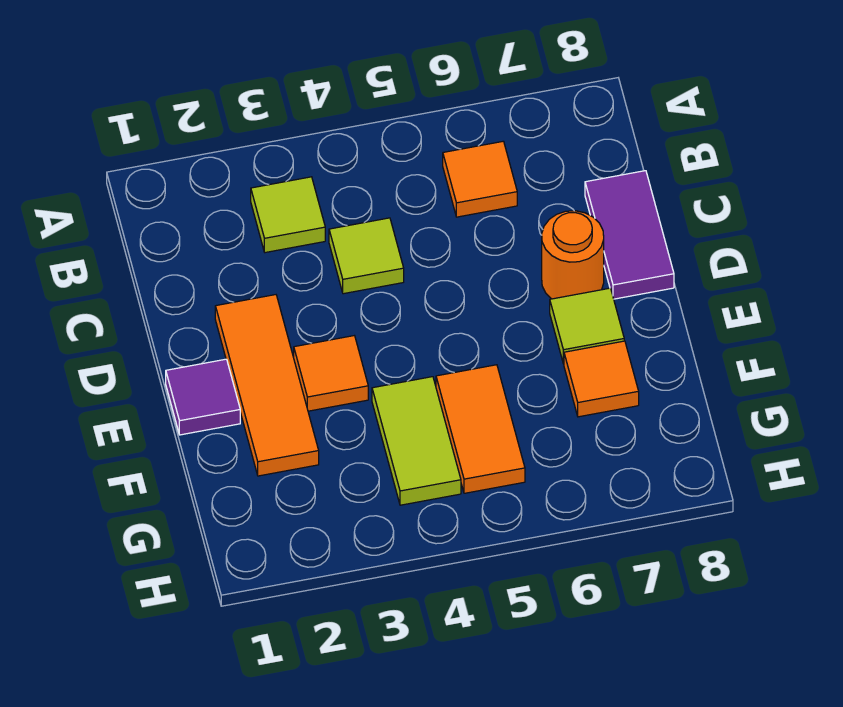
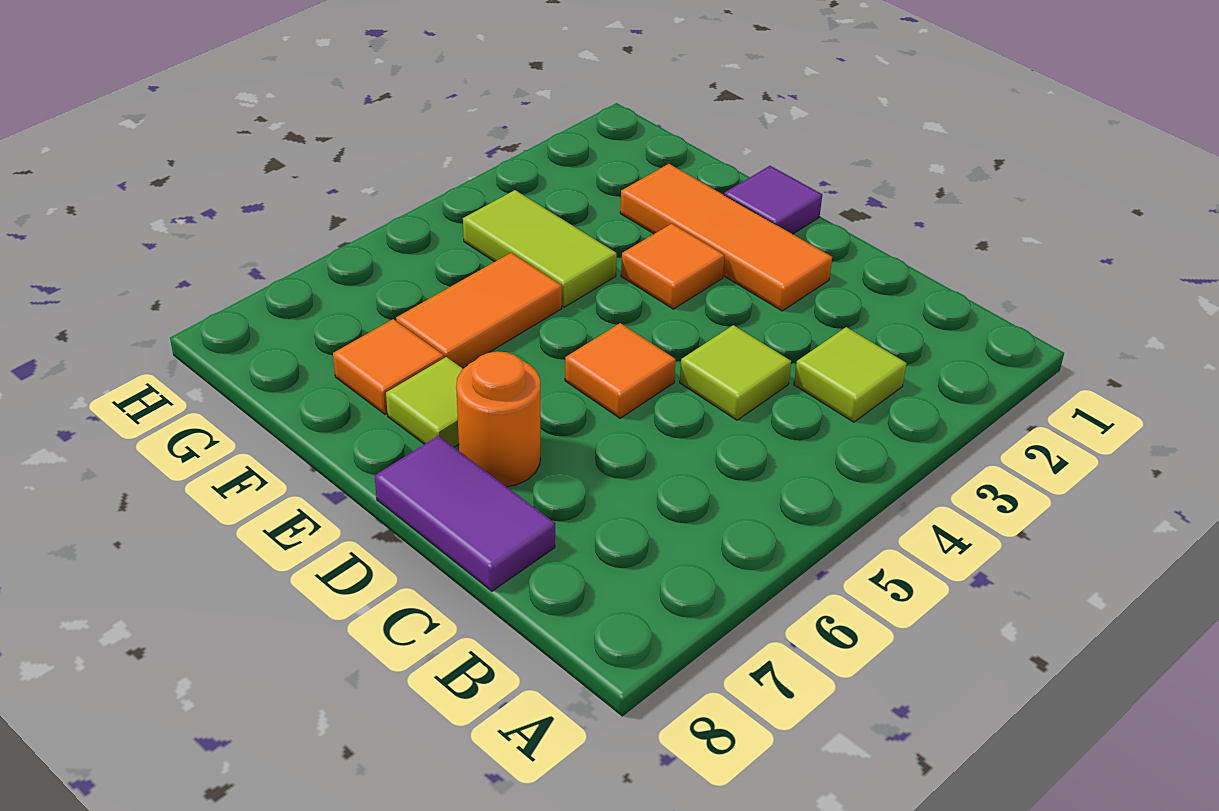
orange tile B6 level 1 -> orange tile D5 level 1
orange tile F5:G5 level 1 -> orange tile F5:F6 level 1

